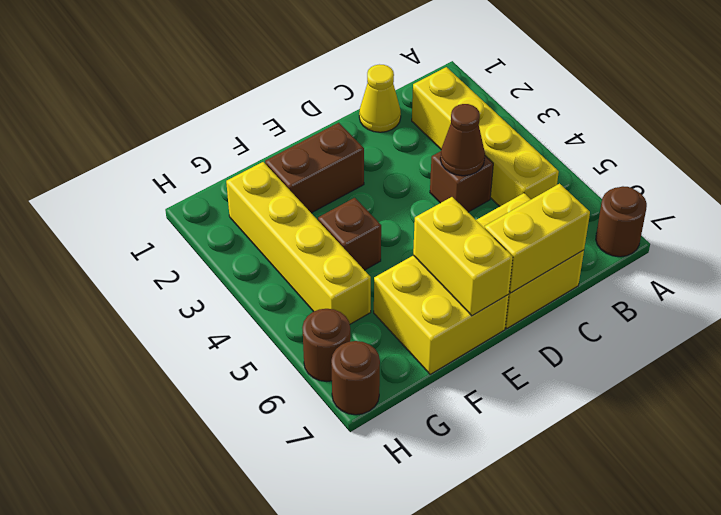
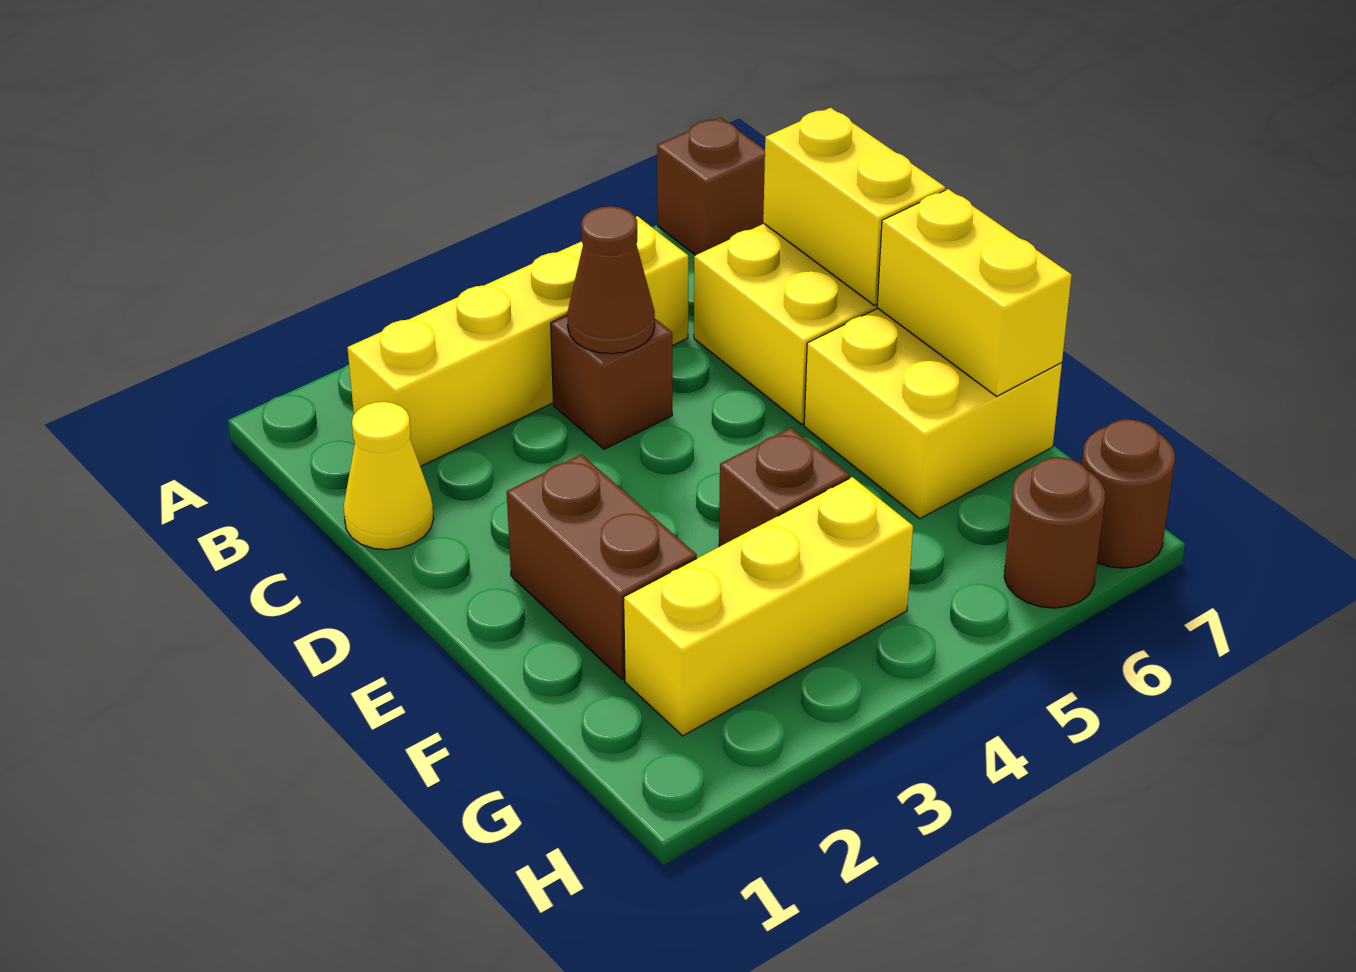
brown round brick A7 level 1 -> brown brick A7 level 1
yellow brick E6:E7 level 2 -> yellow brick E7:F7 level 2
yellow brick G2:G5 level 1 -> yellow brick G2:G4 level 1

